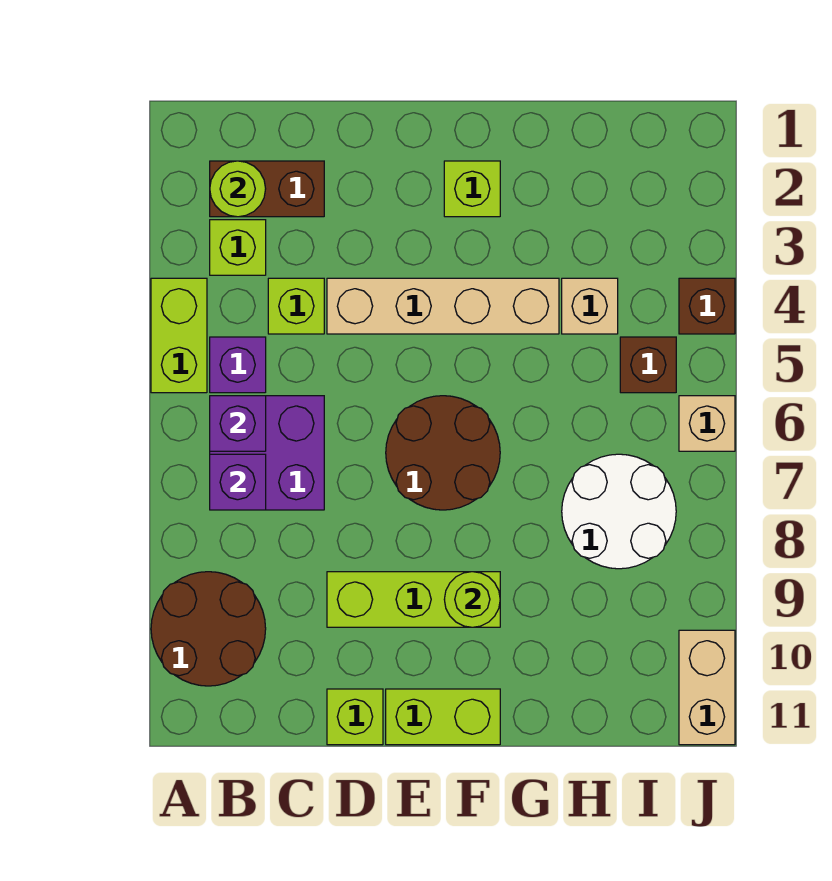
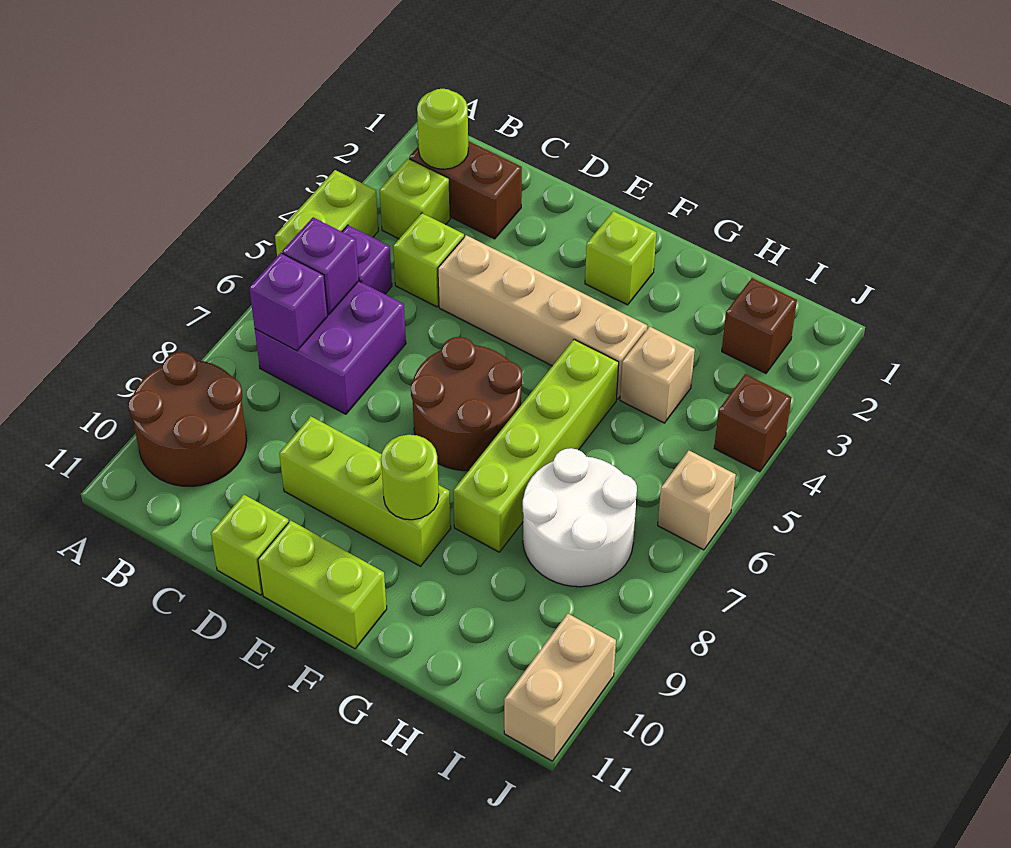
none -> lime brick G5:G8 level 1
brown brick I5 level 1 -> brown brick I2 level 1

